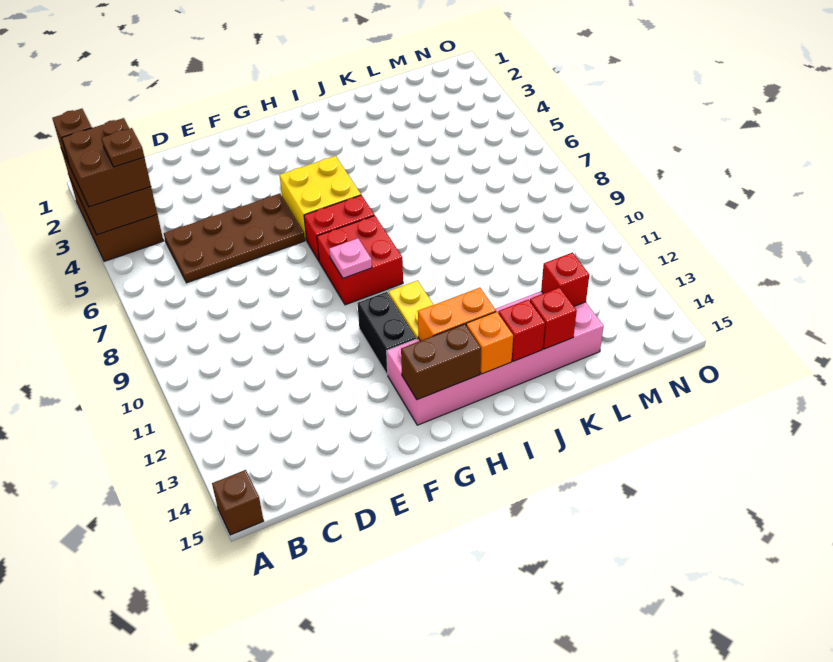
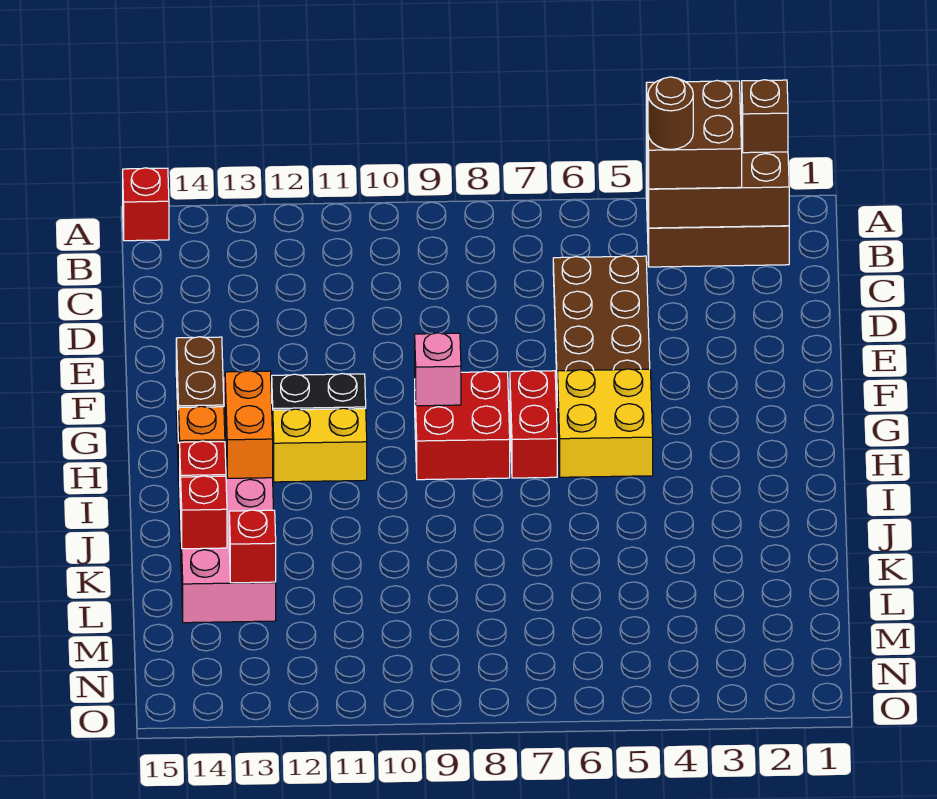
brown brick A15 level 1 -> red brick A15 level 1
brown plate B4 level 4 -> brown round brick B4 level 4
pink plate G9 level 2 -> pink brick G9 level 2

